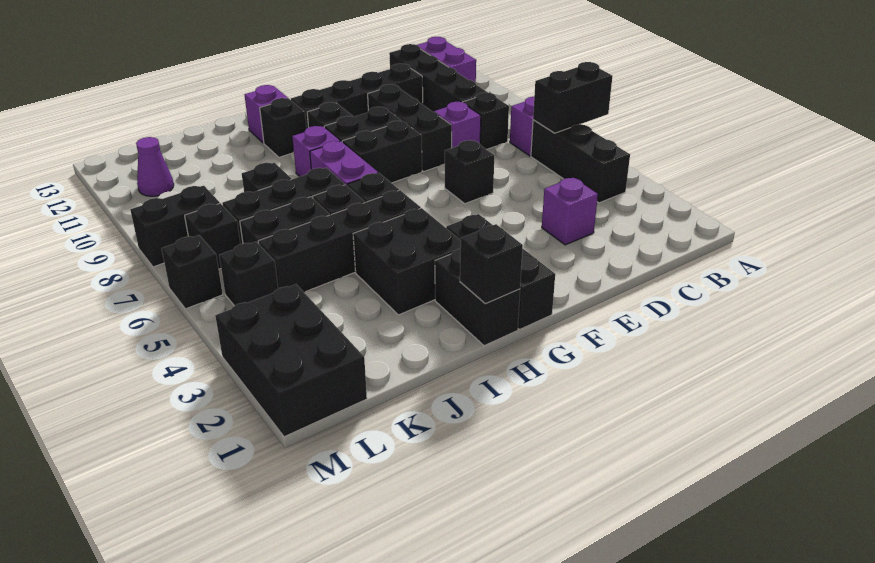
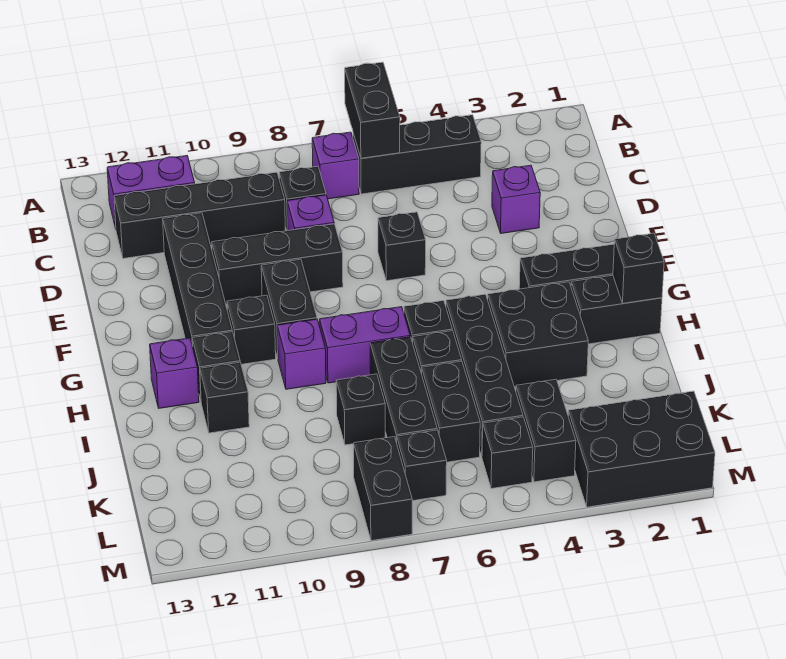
black brick F8:G8 level 1 -> black brick K4:L4 level 1
purple cone L11 level 1 -> none
black brick M6 level 1 -> black brick I11 level 1

